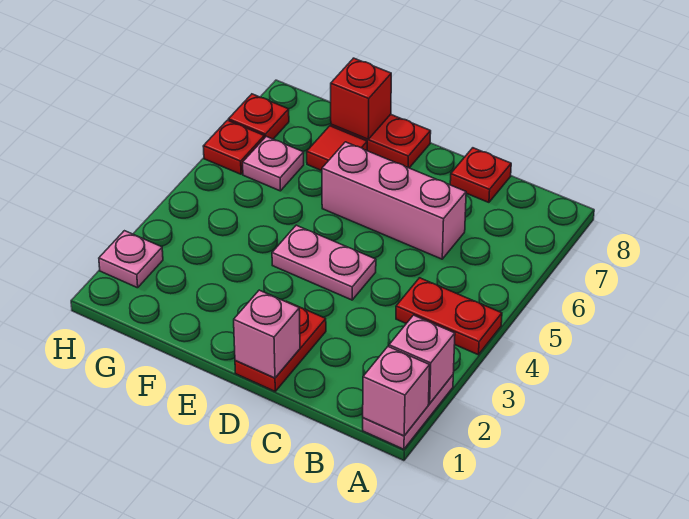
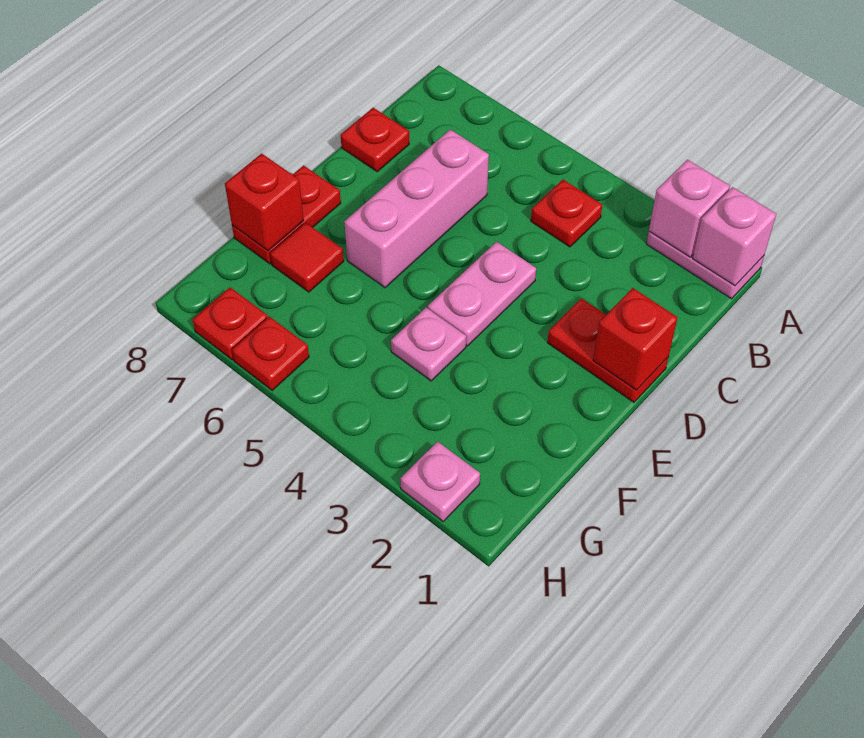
red plate A4:B4 level 1 -> red plate B4 level 1
pink brick D1 level 2 -> red brick D1 level 2
pink plate G6 level 1 -> pink plate F4 level 1

